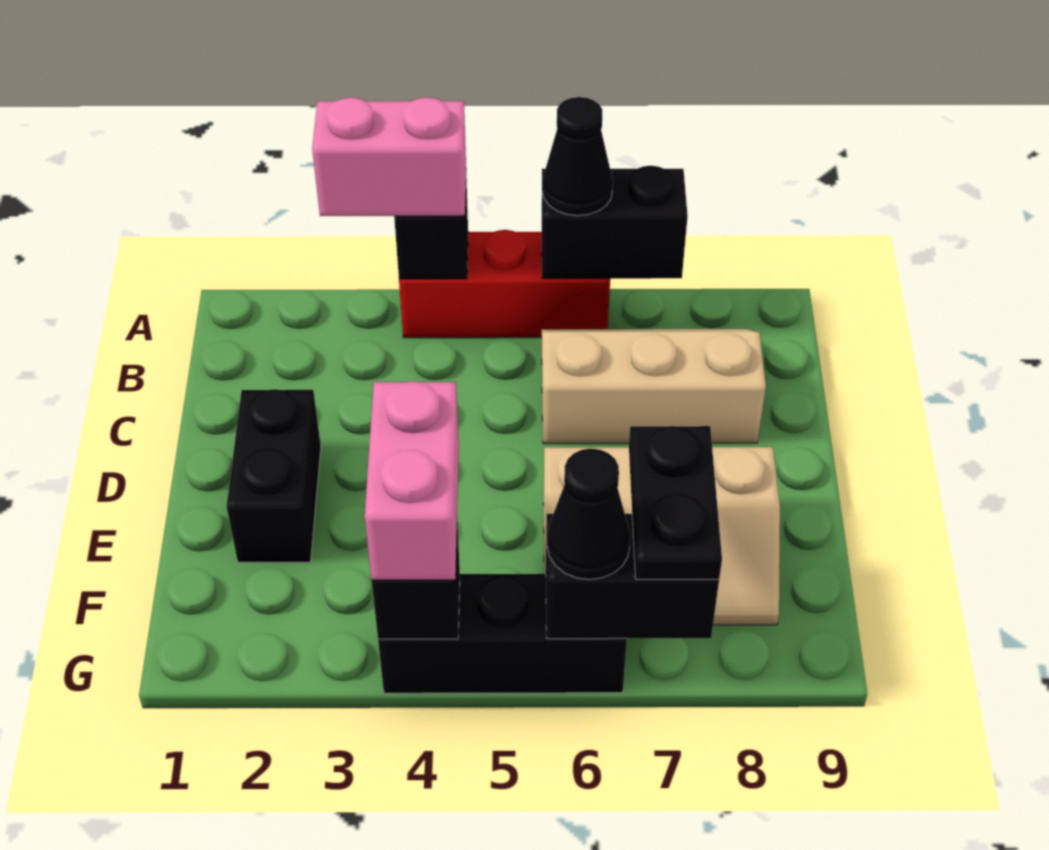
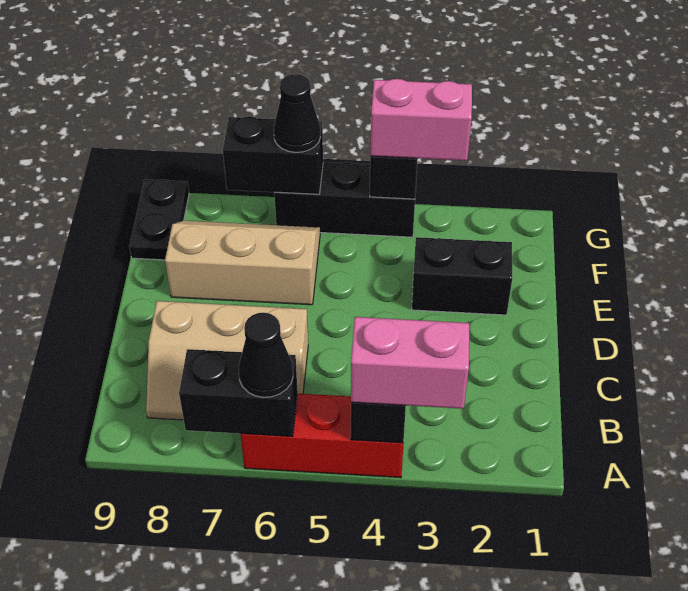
black brick D2:E2 level 1 -> black brick E2:E3 level 1
pink brick F4:G4 level 3 -> pink brick G3:G4 level 3
black plate F7:G7 level 3 -> black plate F9:G9 level 1

